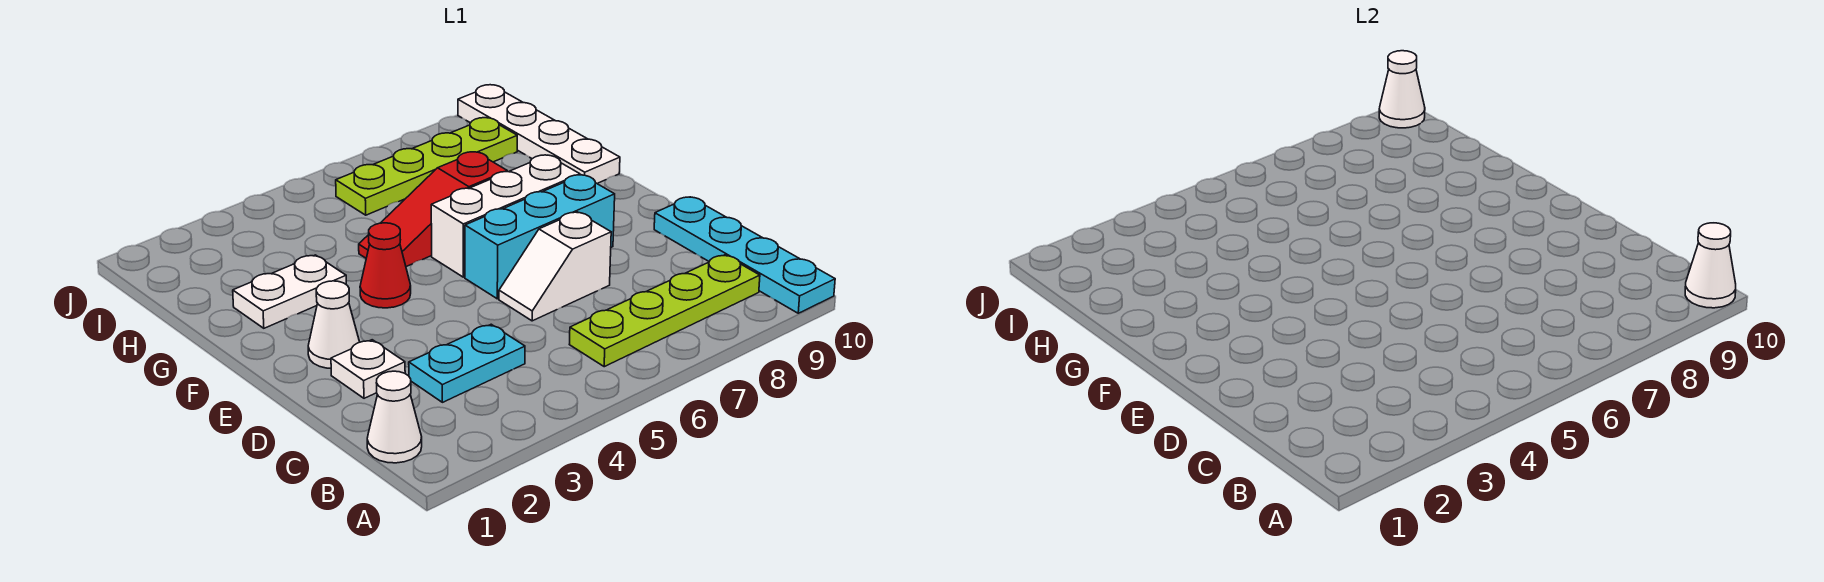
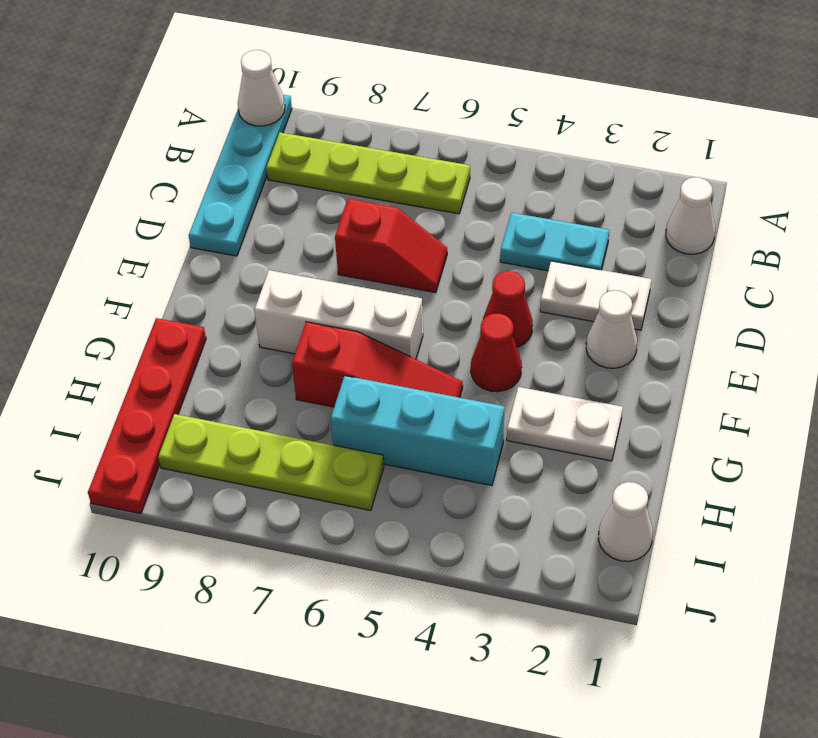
white plate D2 level 1 -> white plate D2:D3 level 1
white slope D6:D7 level 1 top 7 -> red slope D6:D7 level 1 top 7
none -> red cone E4 level 1
cyan brick E6:E8 level 1 -> cyan brick H4:H6 level 1
white plate G10:J10 level 1 -> red plate G10:J10 level 1
white cone J10 level 2 -> white cone I1 level 1

